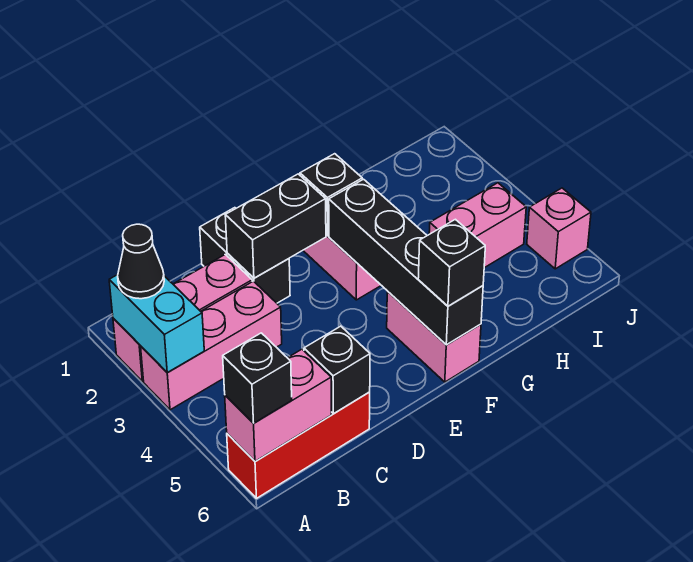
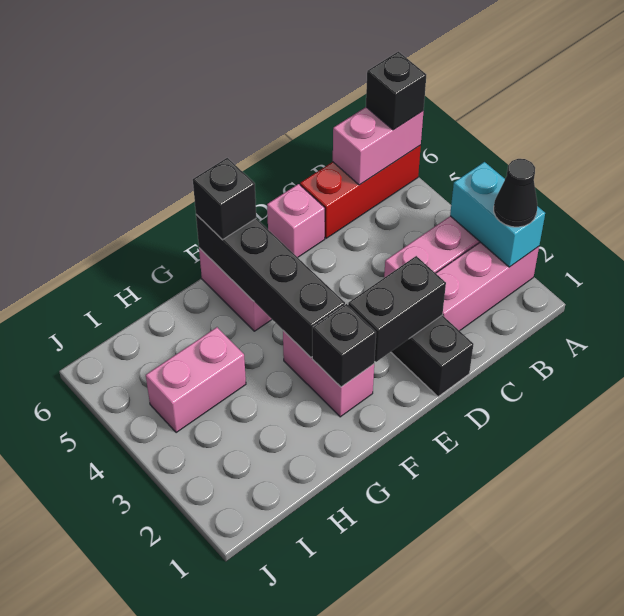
black brick C6 level 2 -> none
pink brick J5 level 1 -> pink brick D6 level 1

